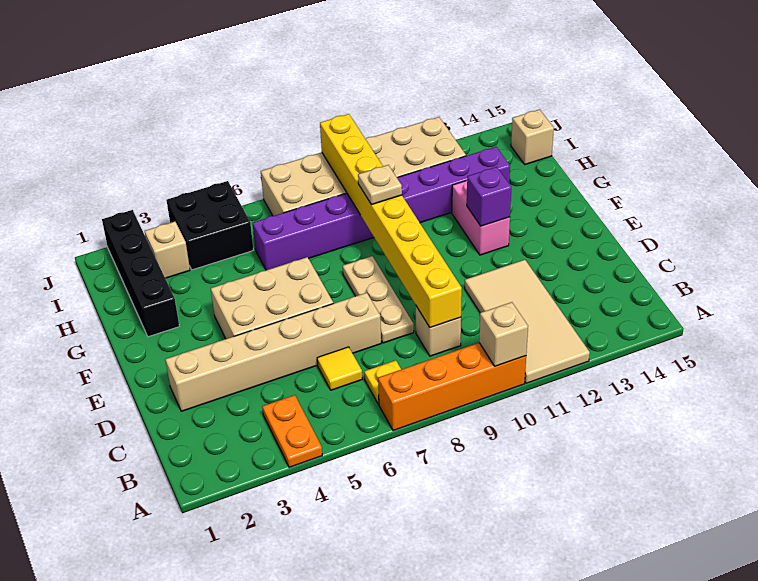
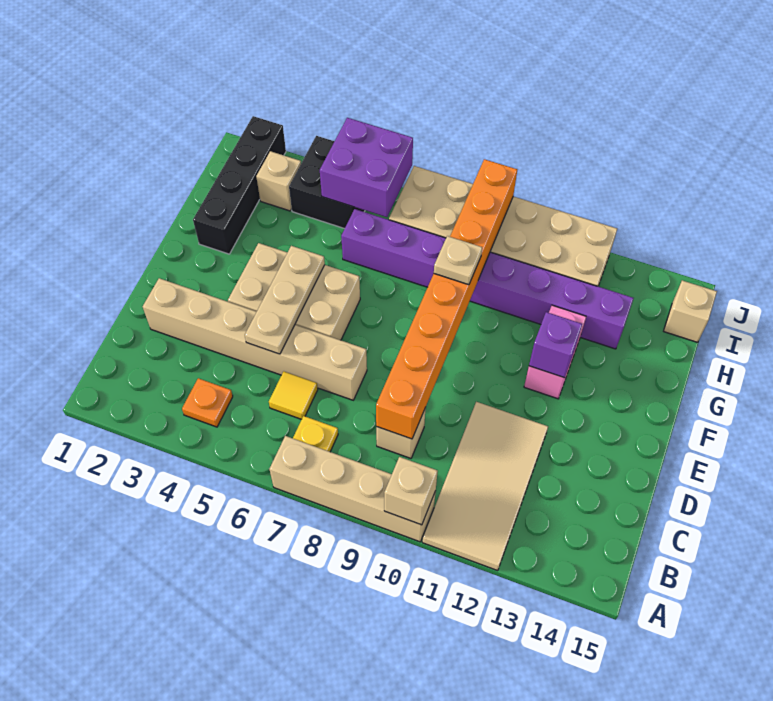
orange plate A4:B4 level 1 -> orange plate B4 level 1
orange brick A7:A10 level 1 -> tan brick A7:A10 level 1
yellow brick C9:J9 level 2 -> orange brick C9:J9 level 2
tan plate D8:F8 level 1 -> tan plate D5:F5 level 2
none -> purple brick I5:J6 level 2

